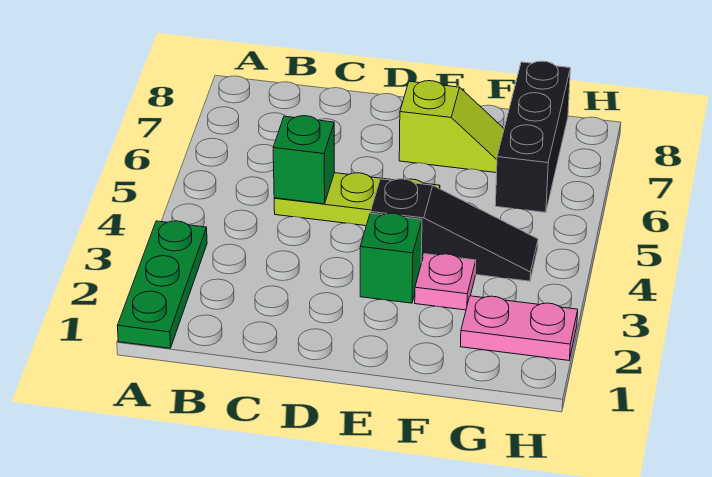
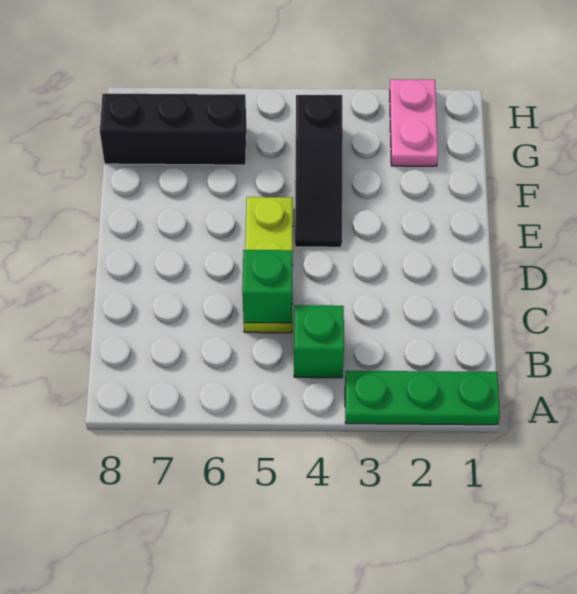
green brick E3 level 1 -> green brick B4 level 1
black slope E4:G4 level 1 top E -> black slope E4:G4 level 1 top G
lime slope E7:F7 level 1 top E -> none
pink plate F3 level 1 -> none

